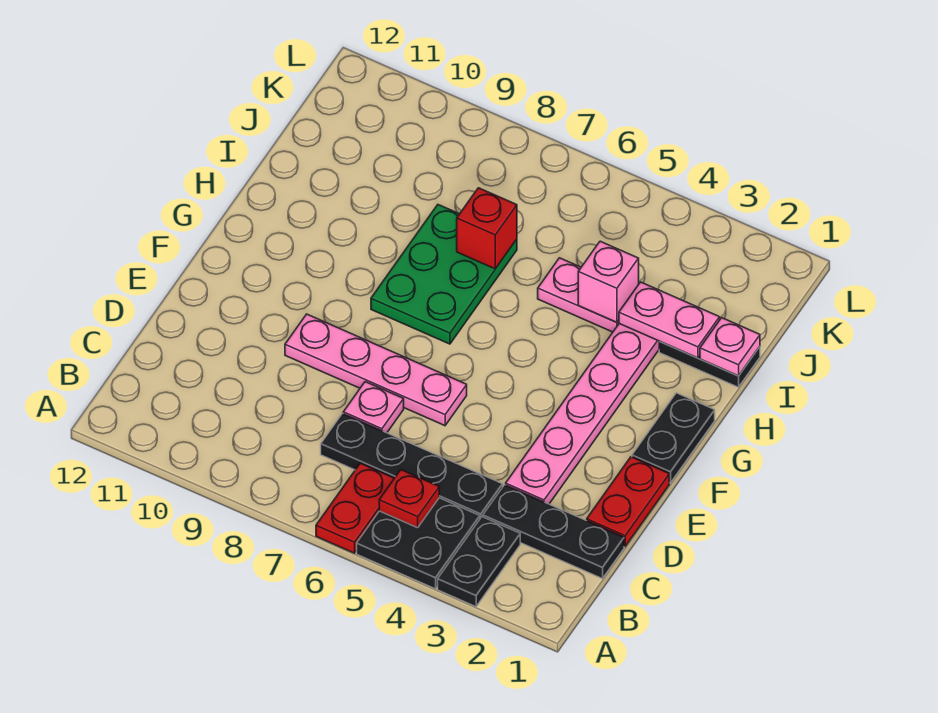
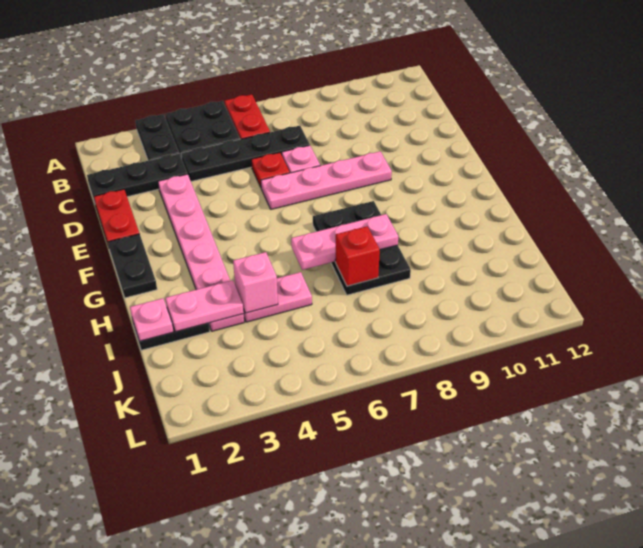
red plate B5 level 2 -> red plate D6 level 1
green plate G7:I8 level 1 -> black plate G7:I8 level 1
none -> pink plate H6:H8 level 2

